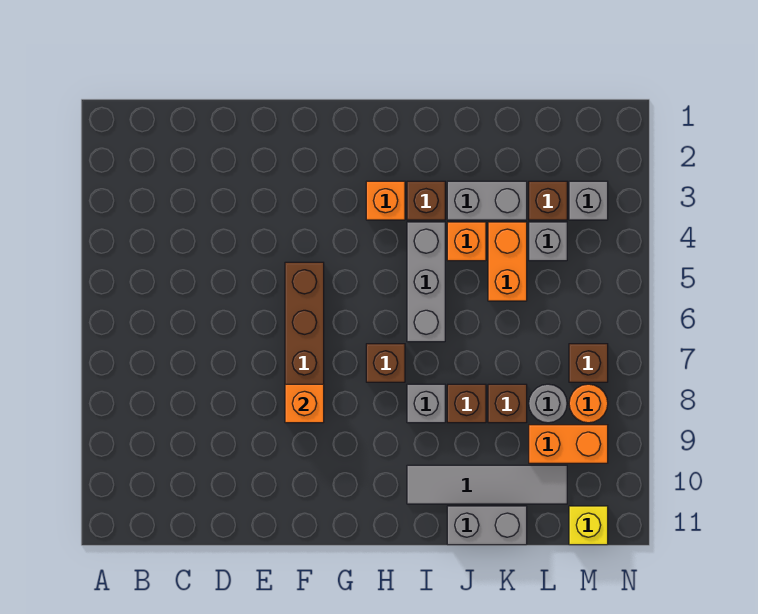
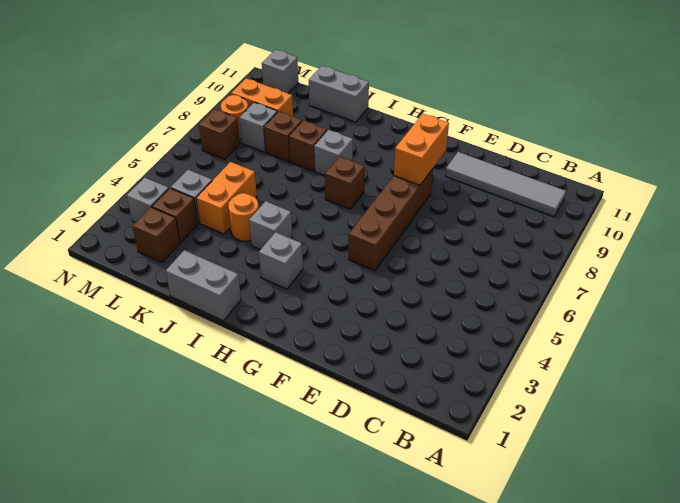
orange brick F8 level 2 -> orange brick F8:F9 level 2
orange brick H3 level 1 -> grey brick H3 level 1
brown brick I3 level 1 -> brown brick L2 level 1
grey brick I4:I6 level 1 -> grey brick I4 level 1
grey tile I10:L10 level 1 -> grey tile B10:E10 level 1
grey brick J3:K3 level 1 -> grey brick I1:J1 level 1
orange brick J4 level 1 -> orange round brick J4 level 1
grey round brick L8 level 1 -> grey brick L8 level 1
yellow brick M11 level 1 -> grey brick M11 level 1

